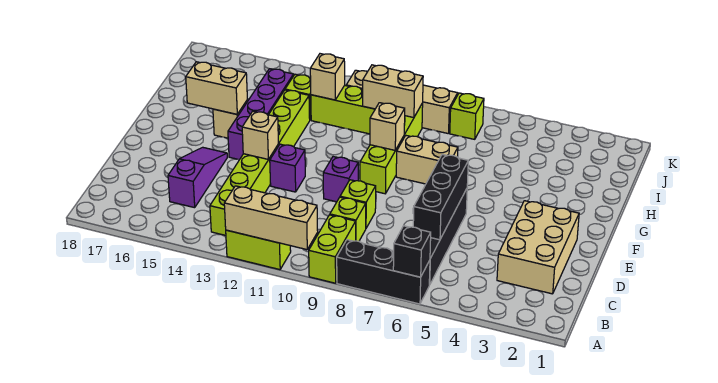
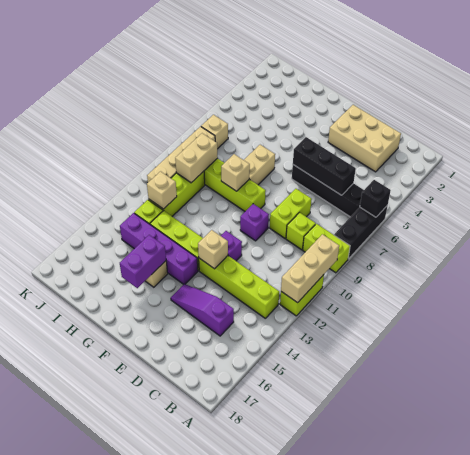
lime brick D9 level 1 -> lime brick D8:D9 level 1
tan brick G15:G16 level 2 -> purple brick G15:G16 level 2
lime brick J7 level 1 -> tan brick J7 level 1

